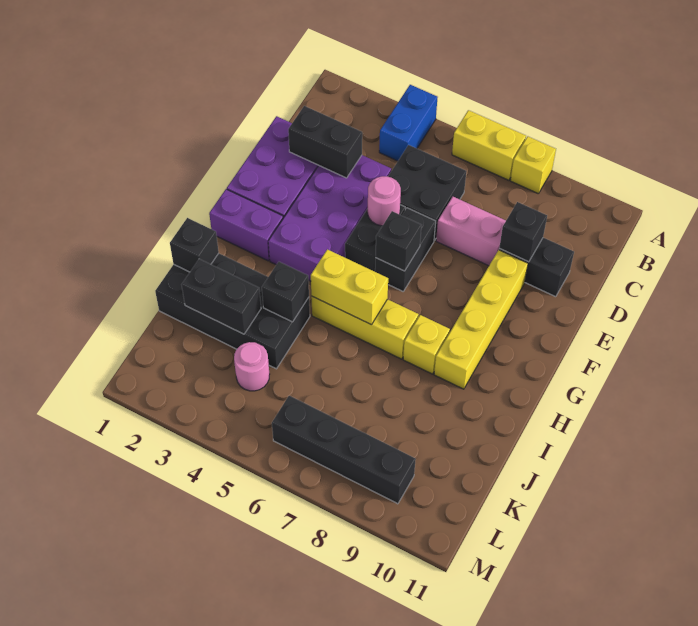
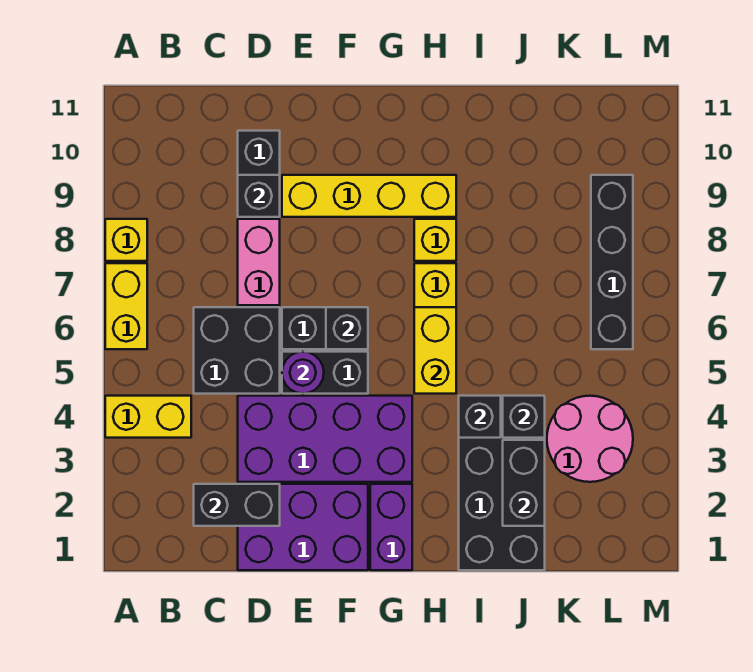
blue brick A4:B4 level 1 -> yellow brick A4:B4 level 1
black brick D2:D3 level 2 -> black brick C2:D2 level 2
pink round brick E5 level 2 -> purple round brick E5 level 2
black brick I1 level 2 -> black brick J4 level 2
pink round brick K4 level 1 -> pink round brick K3:L4 level 1

